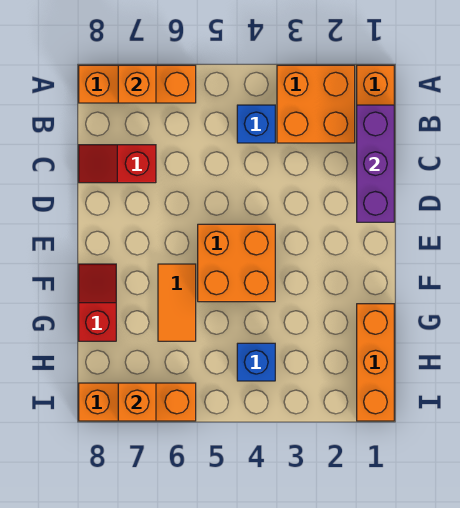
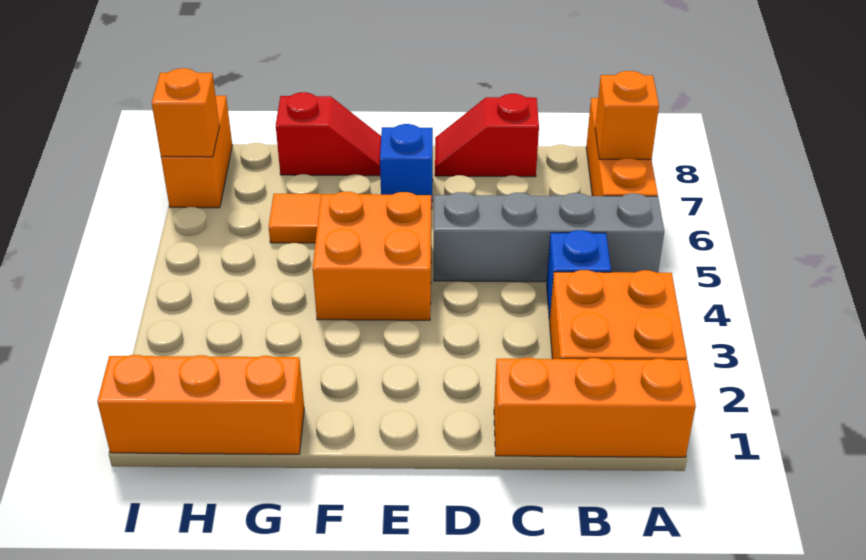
none -> grey brick A5:D5 level 1
purple brick B1:D1 level 2 -> none
red slope C7:C8 level 1 top 7 -> red slope C8:D8 level 1 top C
blue brick H4 level 1 -> blue brick E7 level 1
orange brick I6:I8 level 1 -> orange brick I7:I8 level 1

